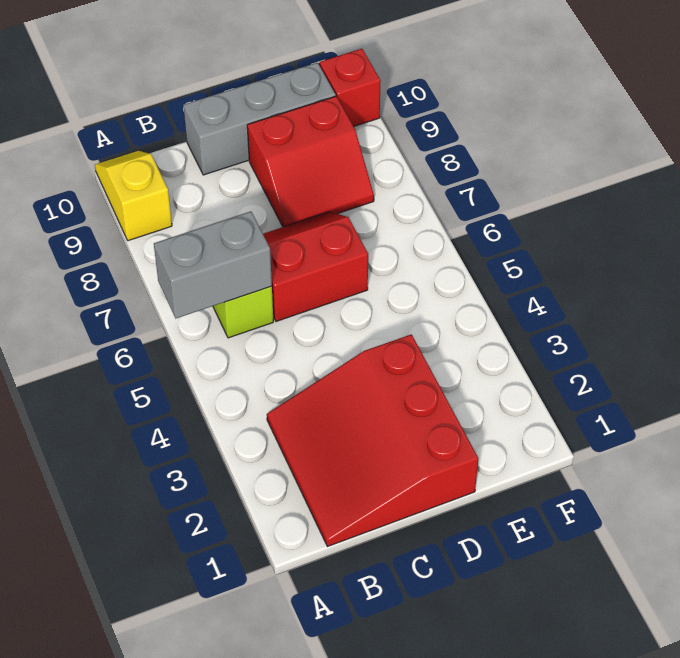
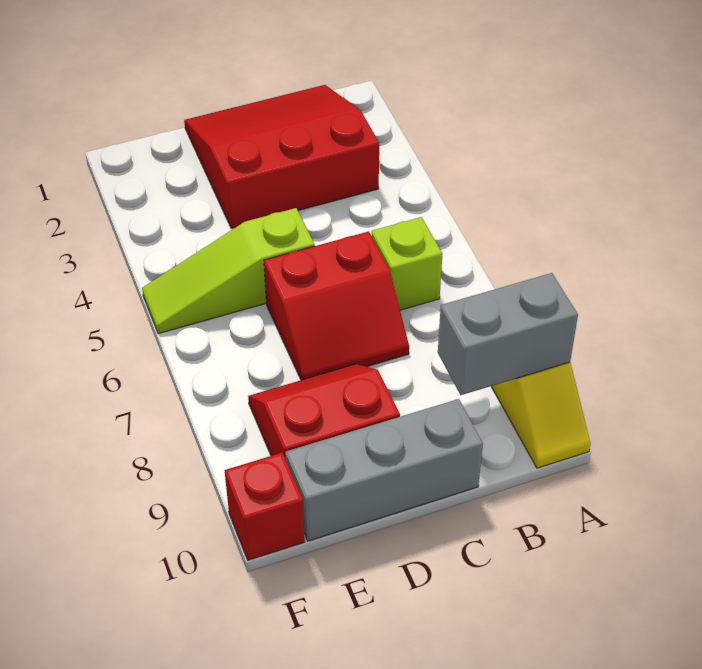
grey brick A6:B6 level 2 -> grey brick A9:B9 level 2
red slope B1:D3 level 1 top D -> red slope B1:D3 level 1 top 3
none -> lime slope D5:F5 level 1 top D

